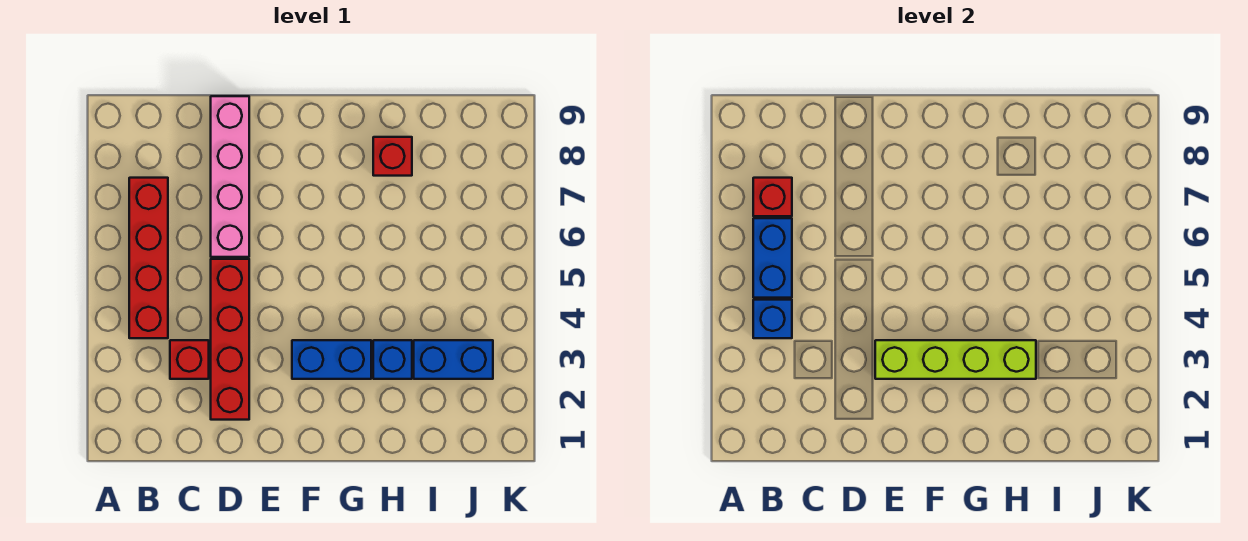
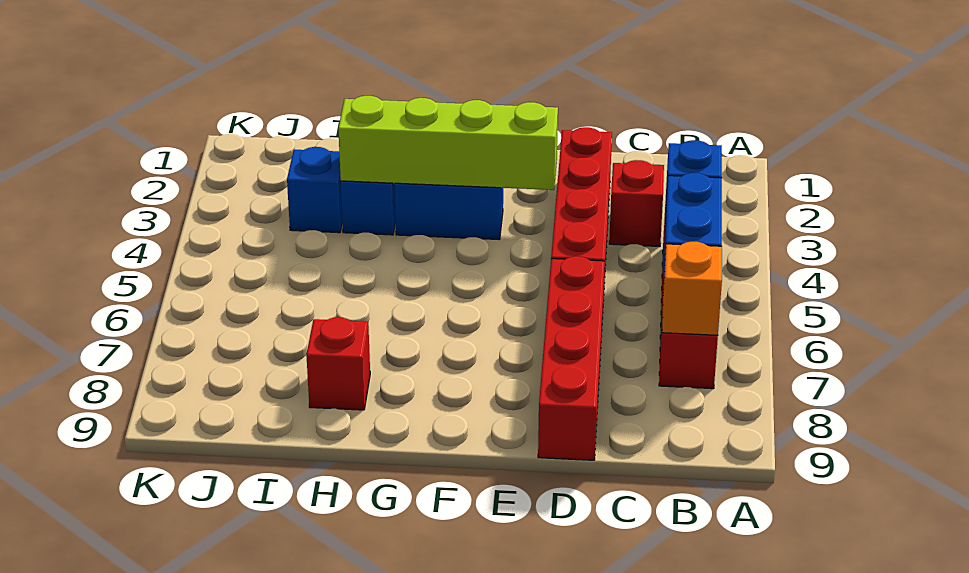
red brick B7 level 2 -> orange brick B7 level 2
pink brick D6:D9 level 1 -> red brick D6:D9 level 1
blue brick I3:J3 level 1 -> blue brick I3 level 1

